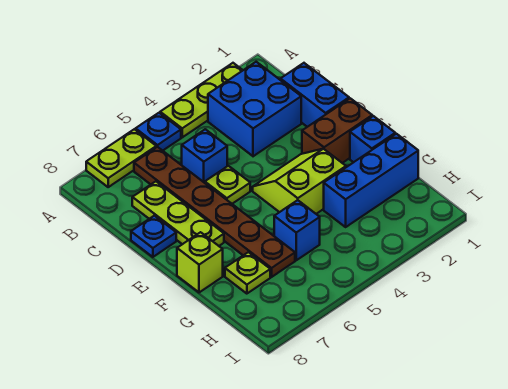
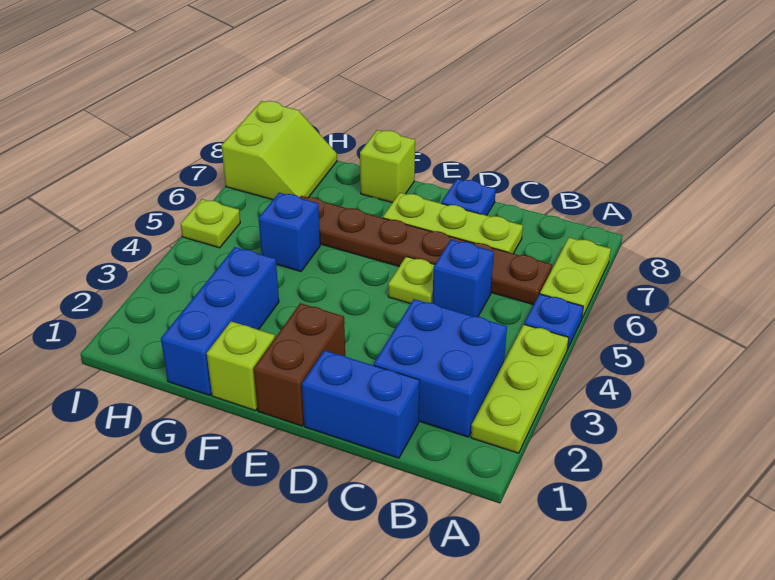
lime slope E3:F4 level 1 top F -> lime slope H7:I8 level 1 top I
blue brick F1 level 1 -> lime brick F1 level 1
lime plate G7 level 1 -> lime plate I5 level 1

